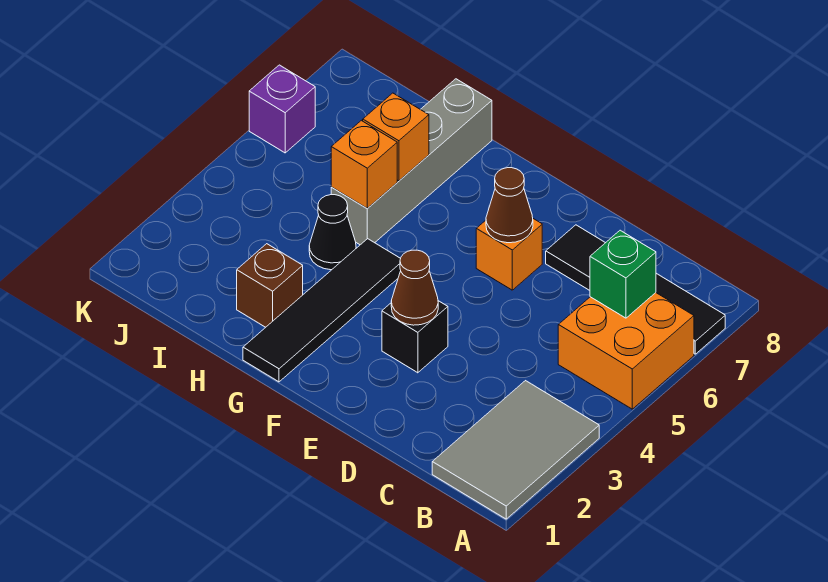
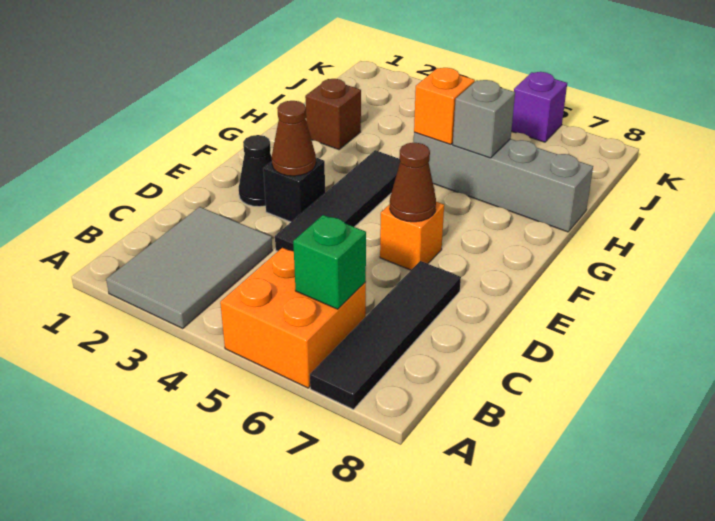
grey tile A1:B3 level 1 -> grey tile A2:C3 level 1
black tile G1:G4 level 1 -> black tile D4:G4 level 1
black cone H4 level 1 -> black cone E2 level 1
orange brick H6 level 2 -> grey brick H6 level 2

